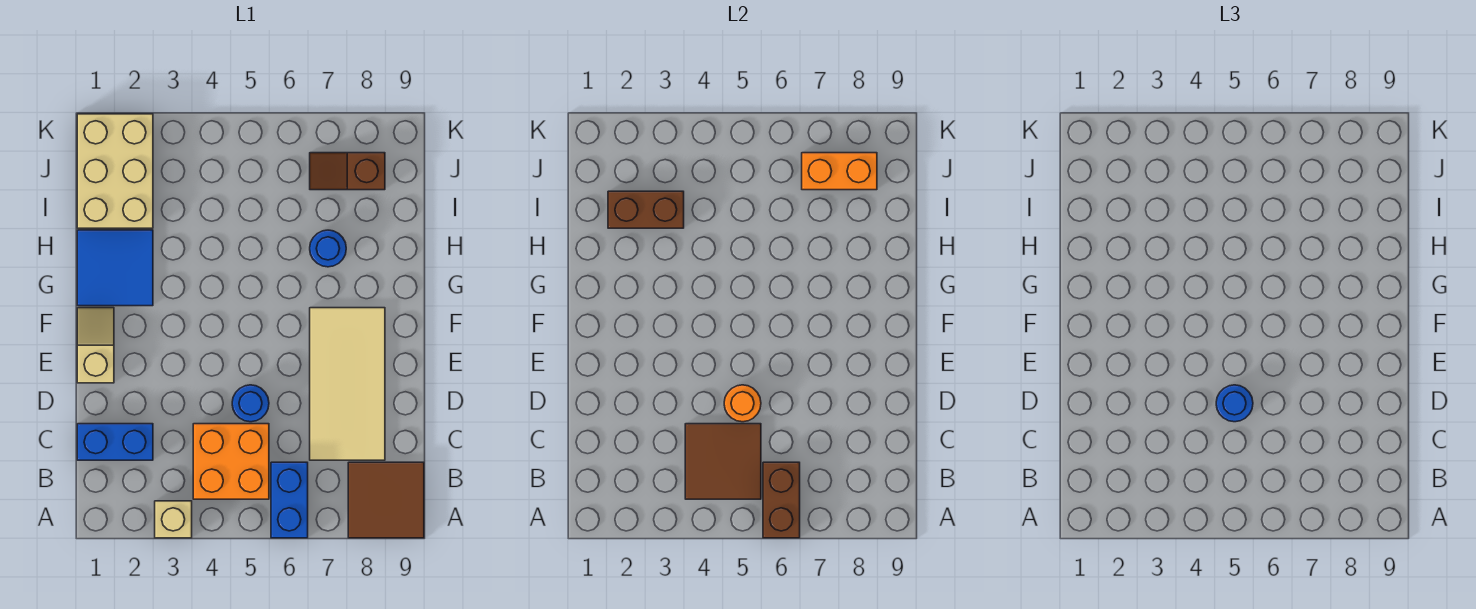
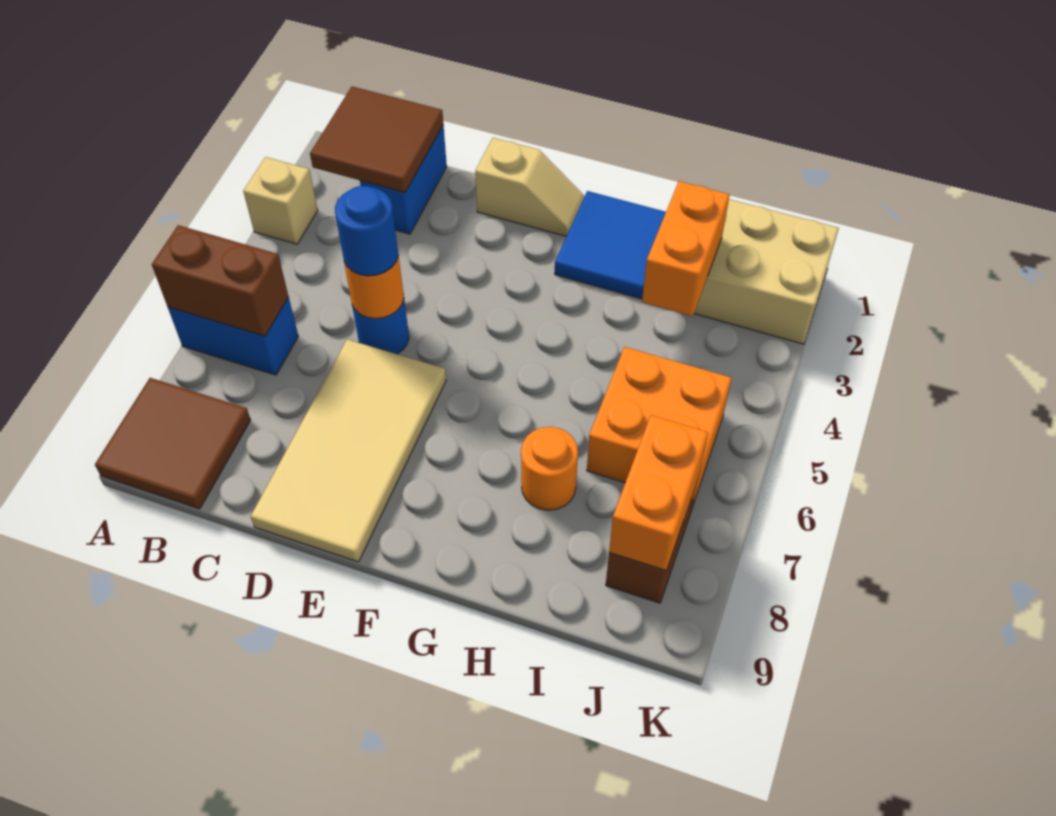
orange brick B4:C5 level 1 -> orange brick I5:J6 level 1
brown tile B4:C5 level 2 -> brown tile B1:C2 level 2
tan tile C7:F8 level 1 -> tan tile D6:E9 level 1
blue round brick H7 level 1 -> orange round brick H7 level 1
brown brick I2:I3 level 2 -> orange brick I2:I3 level 2

